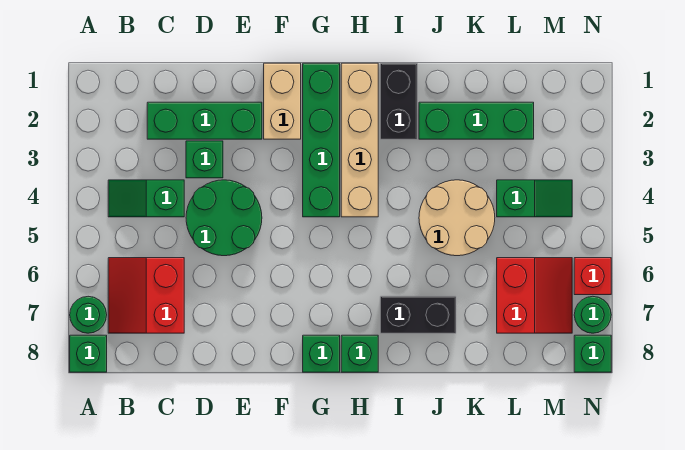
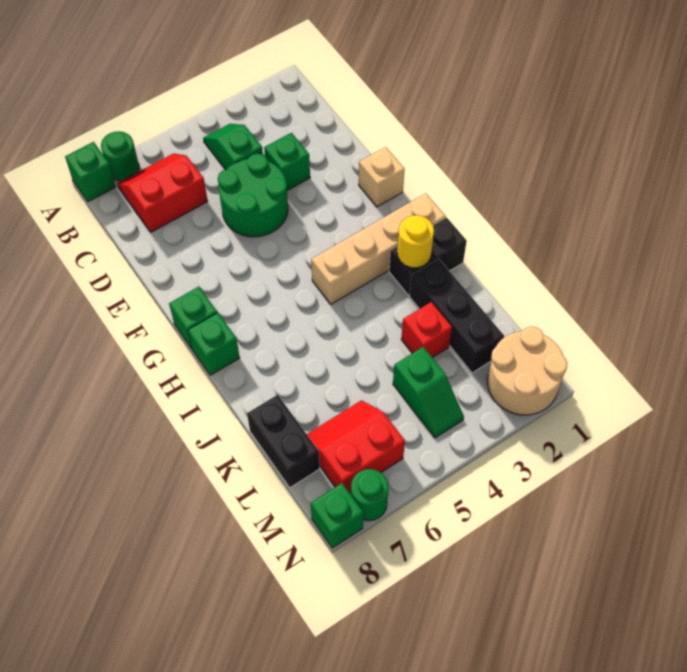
green brick C2:E2 level 1 -> none
tan brick F1:F2 level 1 -> tan brick F1 level 1
green brick G1:G4 level 1 -> none
none -> yellow round brick I2 level 2
black brick I7:J7 level 1 -> black brick K8:L8 level 1
green brick J2:L2 level 1 -> black brick J2:L2 level 1
tan round brick J4:K5 level 1 -> tan round brick M1:N2 level 1
red slope L6:M7 level 1 top L -> red slope L6:M7 level 1 top M
red brick N6 level 1 -> red brick K3 level 1

